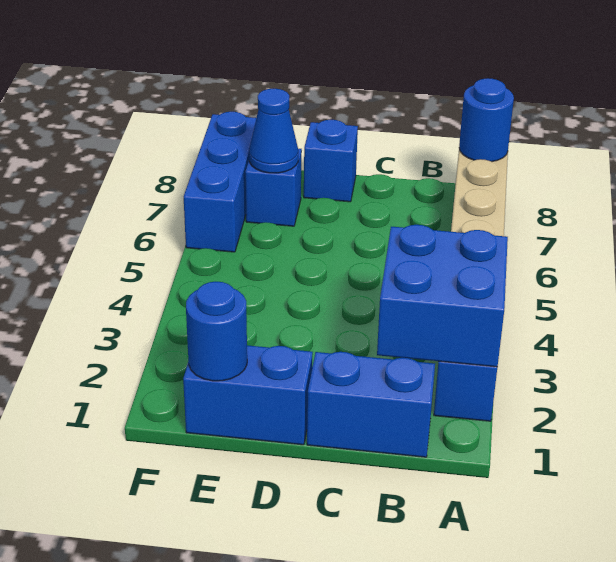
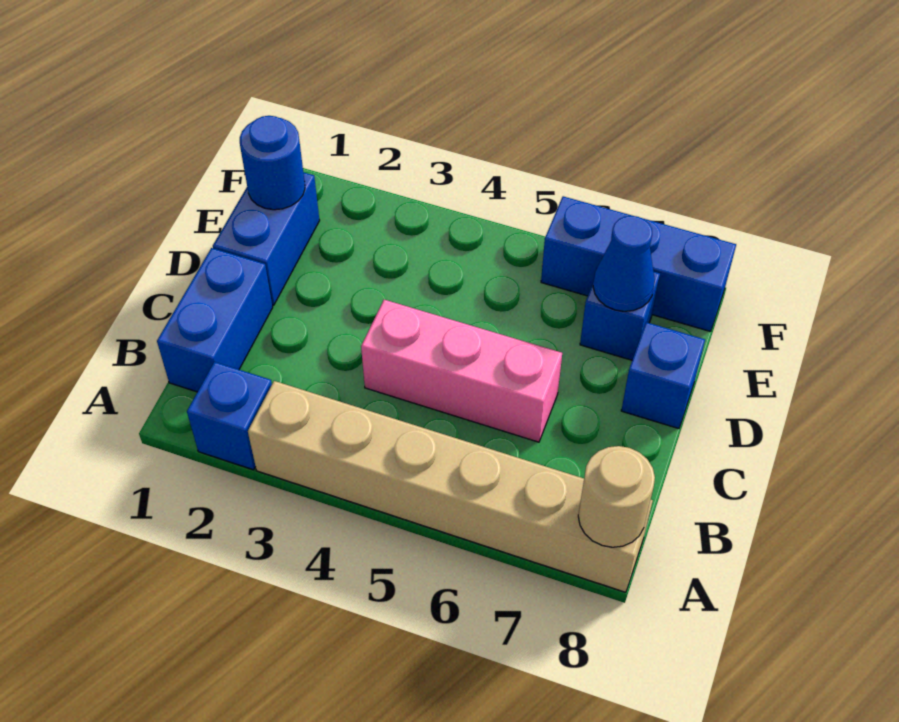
blue brick A2:B3 level 2 -> none
blue round brick A8 level 2 -> tan round brick A8 level 2
none -> pink brick C4:C6 level 1

